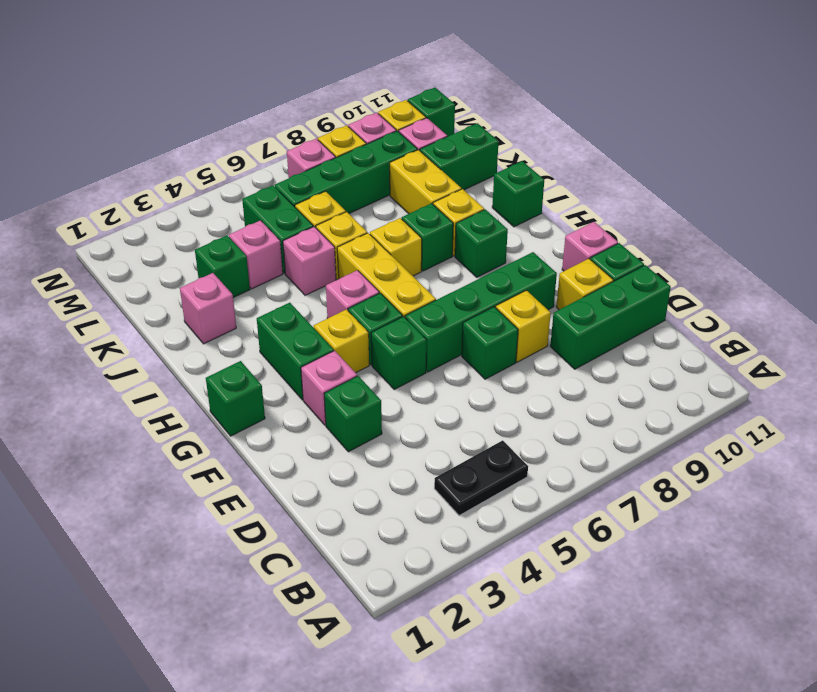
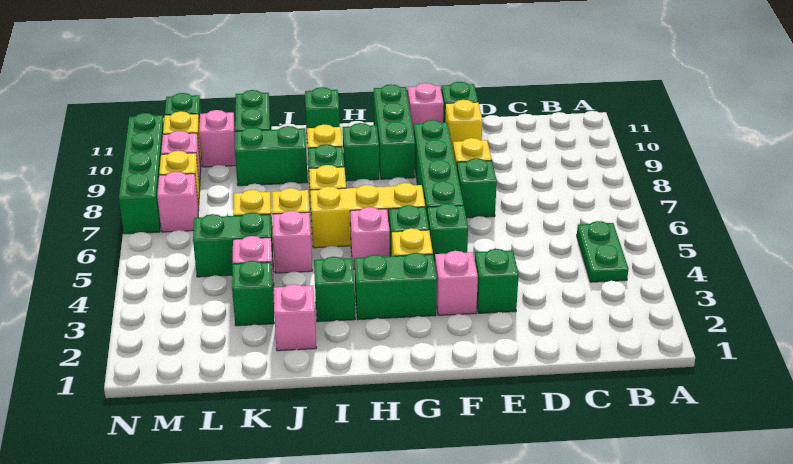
black plate B4:B5 level 1 -> green plate B4:B5 level 1
green brick D9:D11 level 1 -> green brick G9:G11 level 1
green brick G1 level 1 -> green brick I3 level 1
yellow brick J9:K9 level 1 -> green brick J9:K9 level 1
green brick L6:L9 level 1 -> green brick N7:N10 level 1

